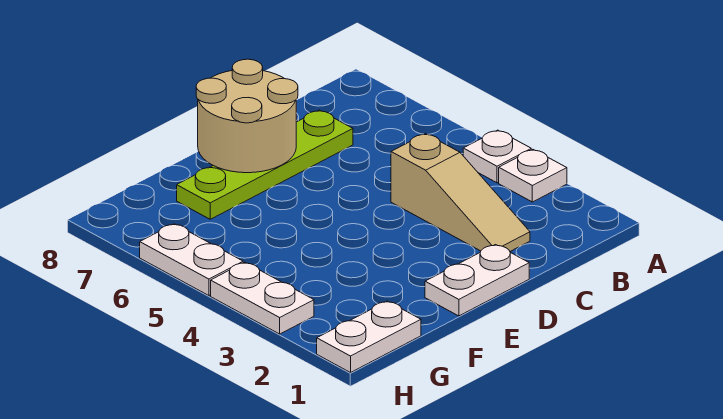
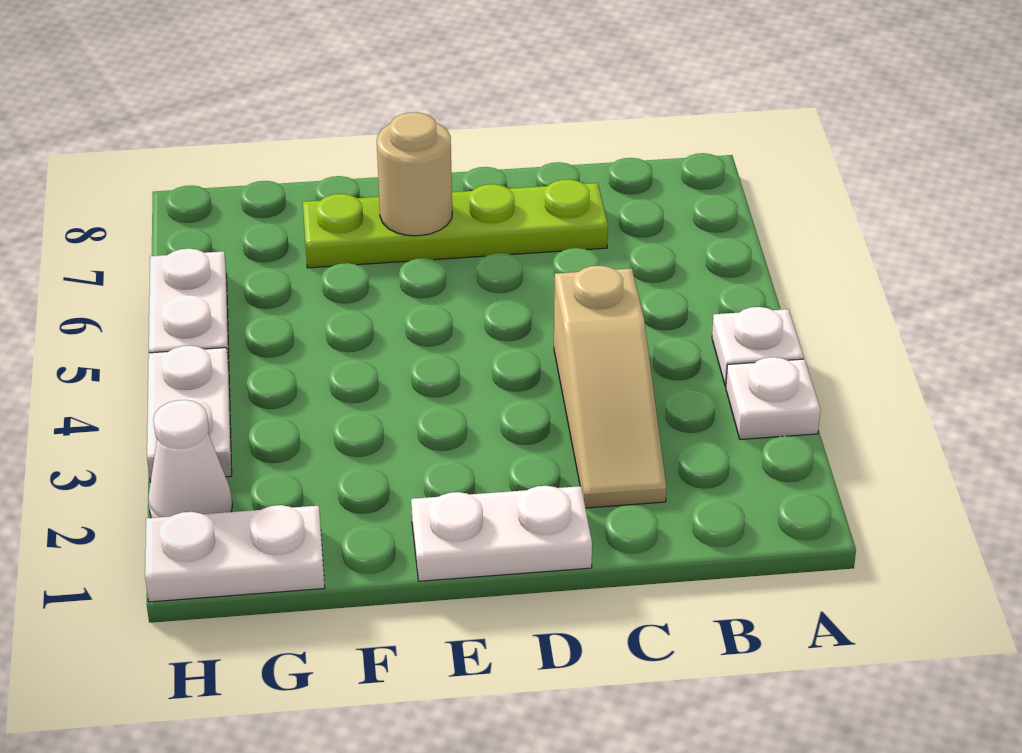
tan round brick D7:E8 level 2 -> tan round brick E7 level 2
none -> white cone H2 level 1

